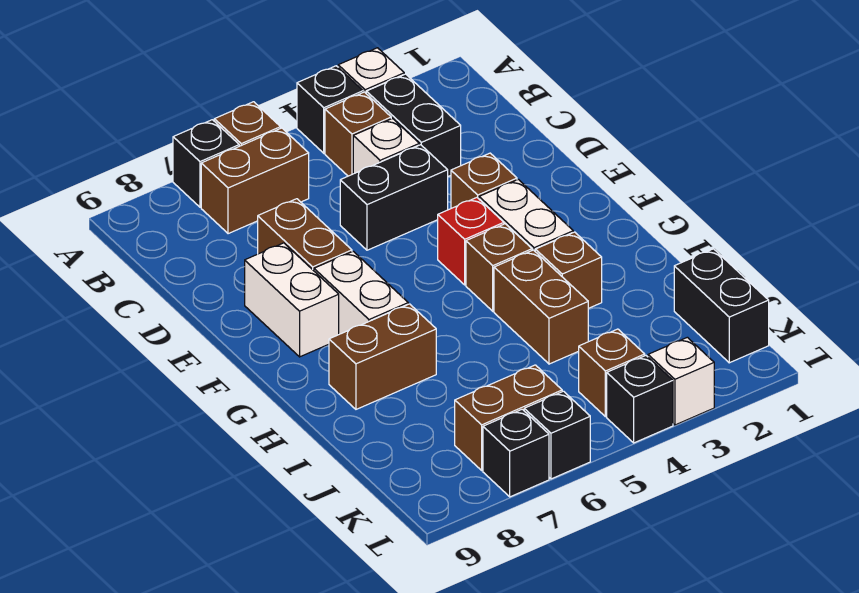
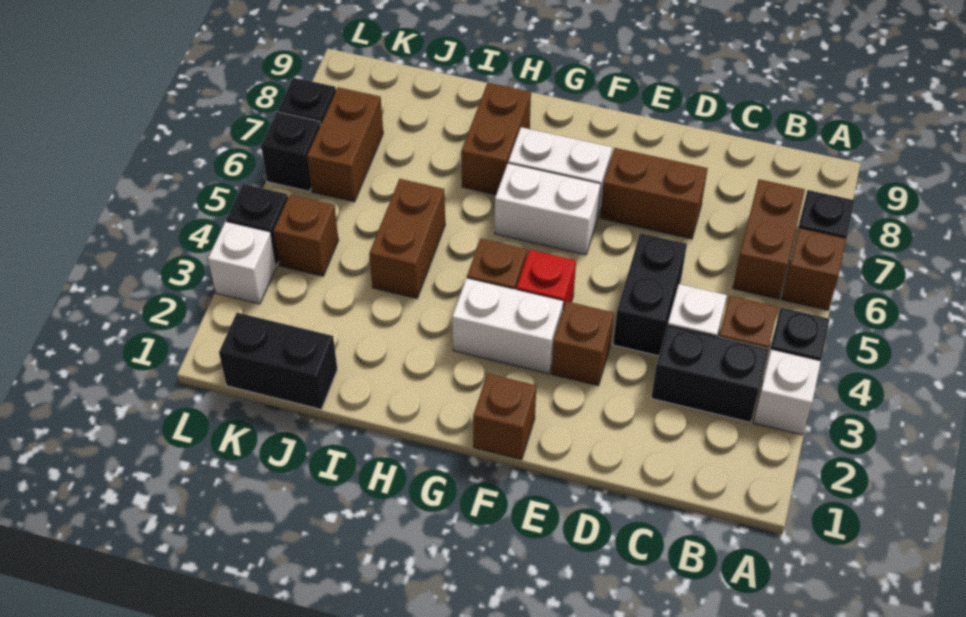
white brick E8:F8 level 1 -> white brick F6:G6 level 1
brown brick H3 level 1 -> brown brick F1 level 1
brown brick H4:I4 level 1 -> brown brick I4:I5 level 1

